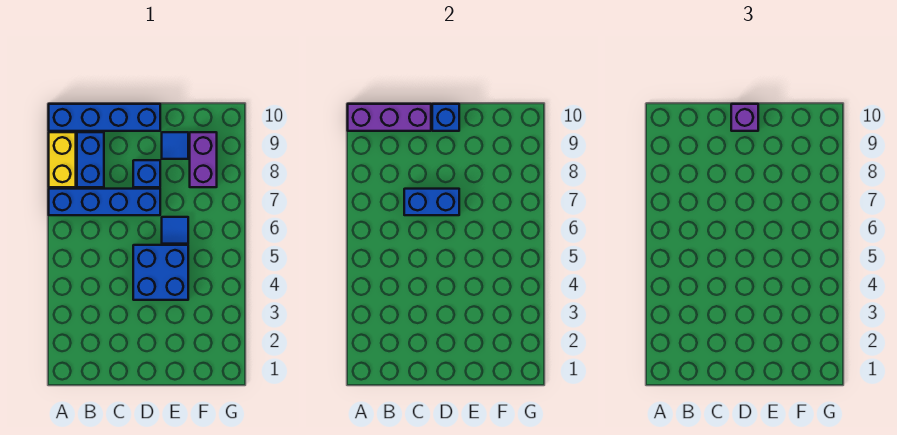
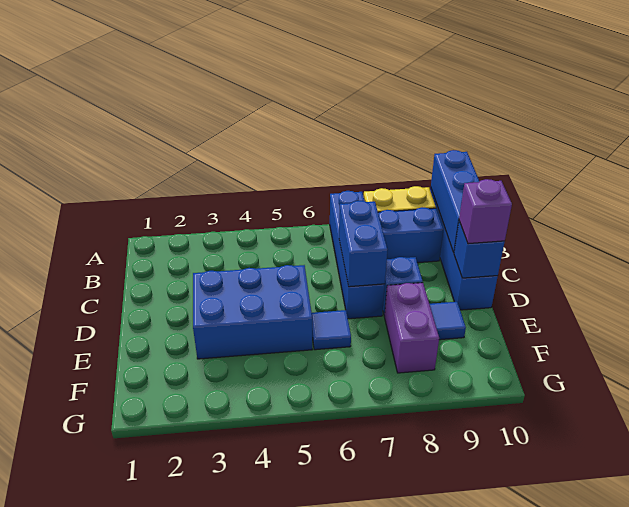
purple brick A10:C10 level 2 -> blue brick A10:C10 level 2
blue brick D4:E5 level 1 -> blue brick D3:E5 level 1
purple brick F8:F9 level 1 -> purple brick E8:F8 level 1

